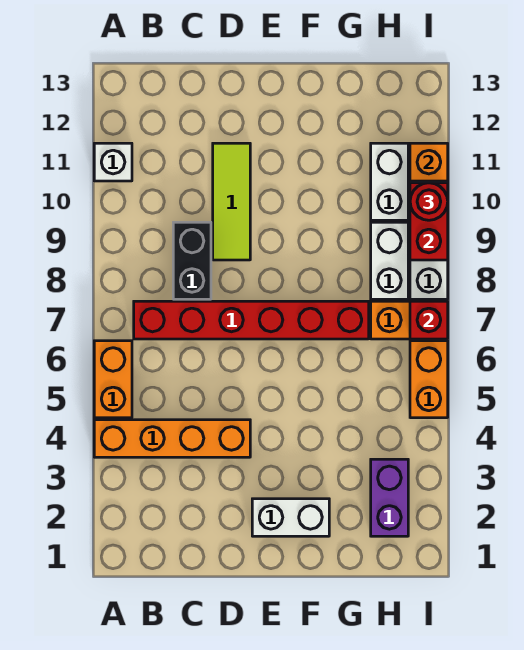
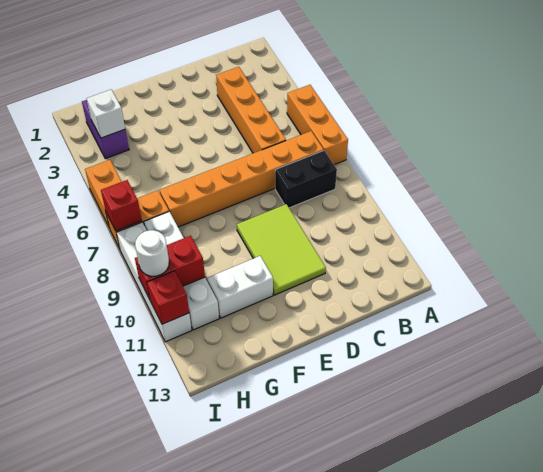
orange brick A4:D4 level 1 -> orange brick C3:C6 level 1
orange brick A5:A6 level 1 -> orange brick A5:A7 level 1
white brick A11 level 1 -> white brick H3 level 2
red brick B7:G7 level 1 -> orange brick B7:G7 level 1
black brick C8:C9 level 1 -> black brick B8:C8 level 1
lime tile D9:D11 level 1 -> lime tile D9:E11 level 1
white brick E2:F2 level 1 -> white brick F11:G11 level 1
red brick I9:I10 level 2 -> red brick H10:I10 level 2
red round brick I10 level 3 -> white round brick I10 level 3
orange brick I11 level 2 -> red brick I11 level 2

